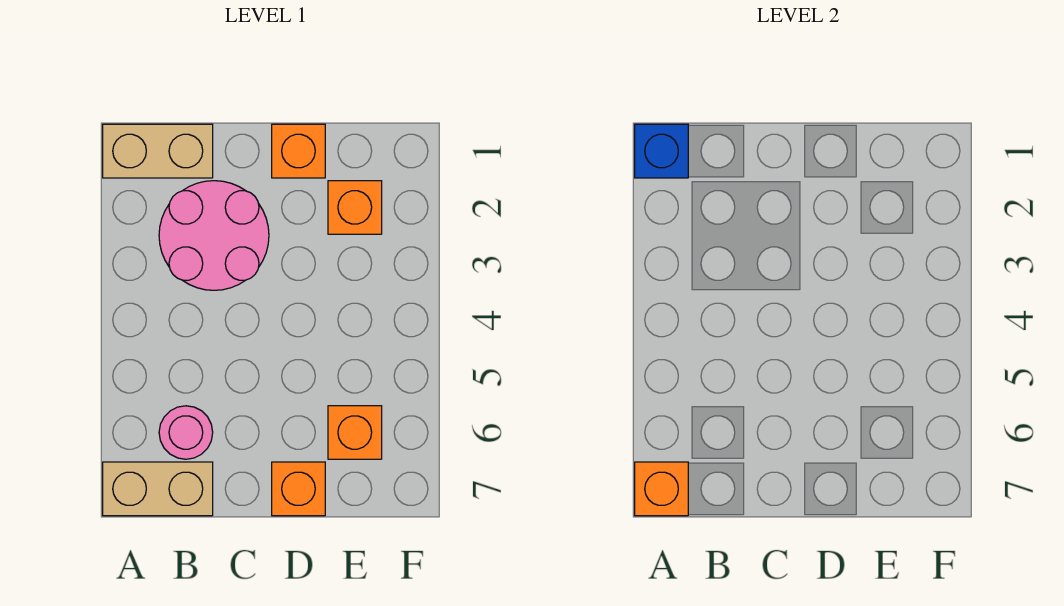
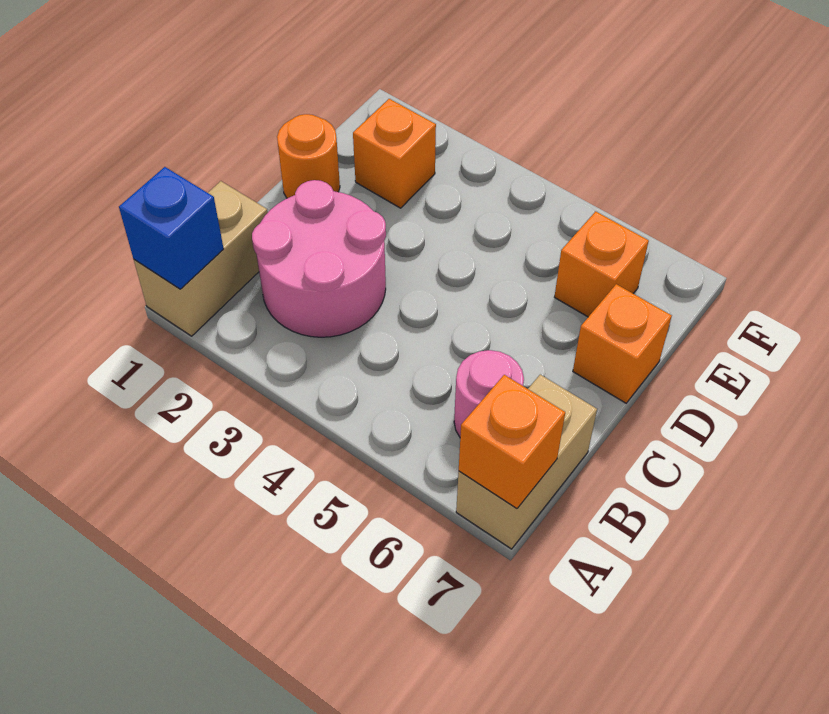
orange brick D1 level 1 -> orange round brick D1 level 1

